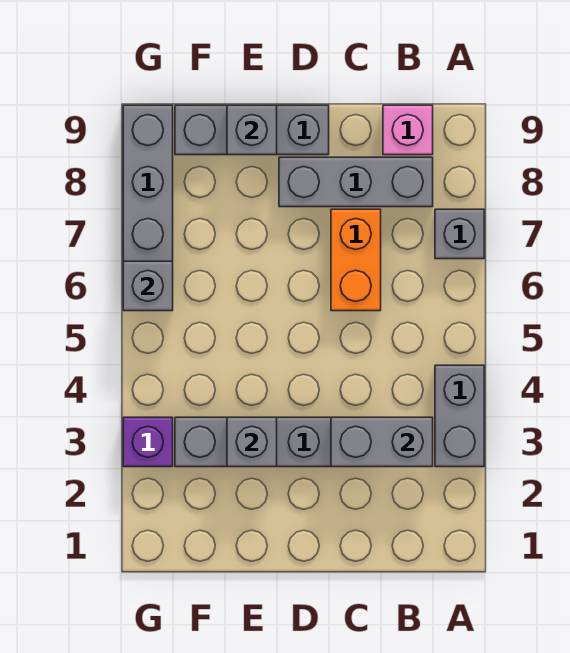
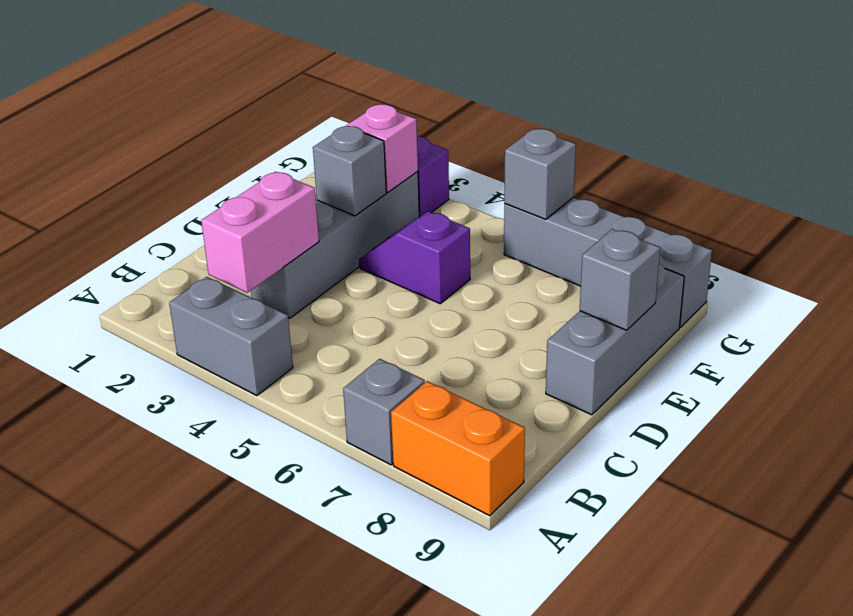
grey brick B3:C3 level 2 -> pink brick B3:C3 level 2
grey brick B8:D8 level 1 -> none
pink brick B9 level 1 -> pink brick F3 level 2
orange brick C6:C7 level 1 -> orange brick A8:A9 level 1
none -> purple slope E4:E5 level 1 top 5

